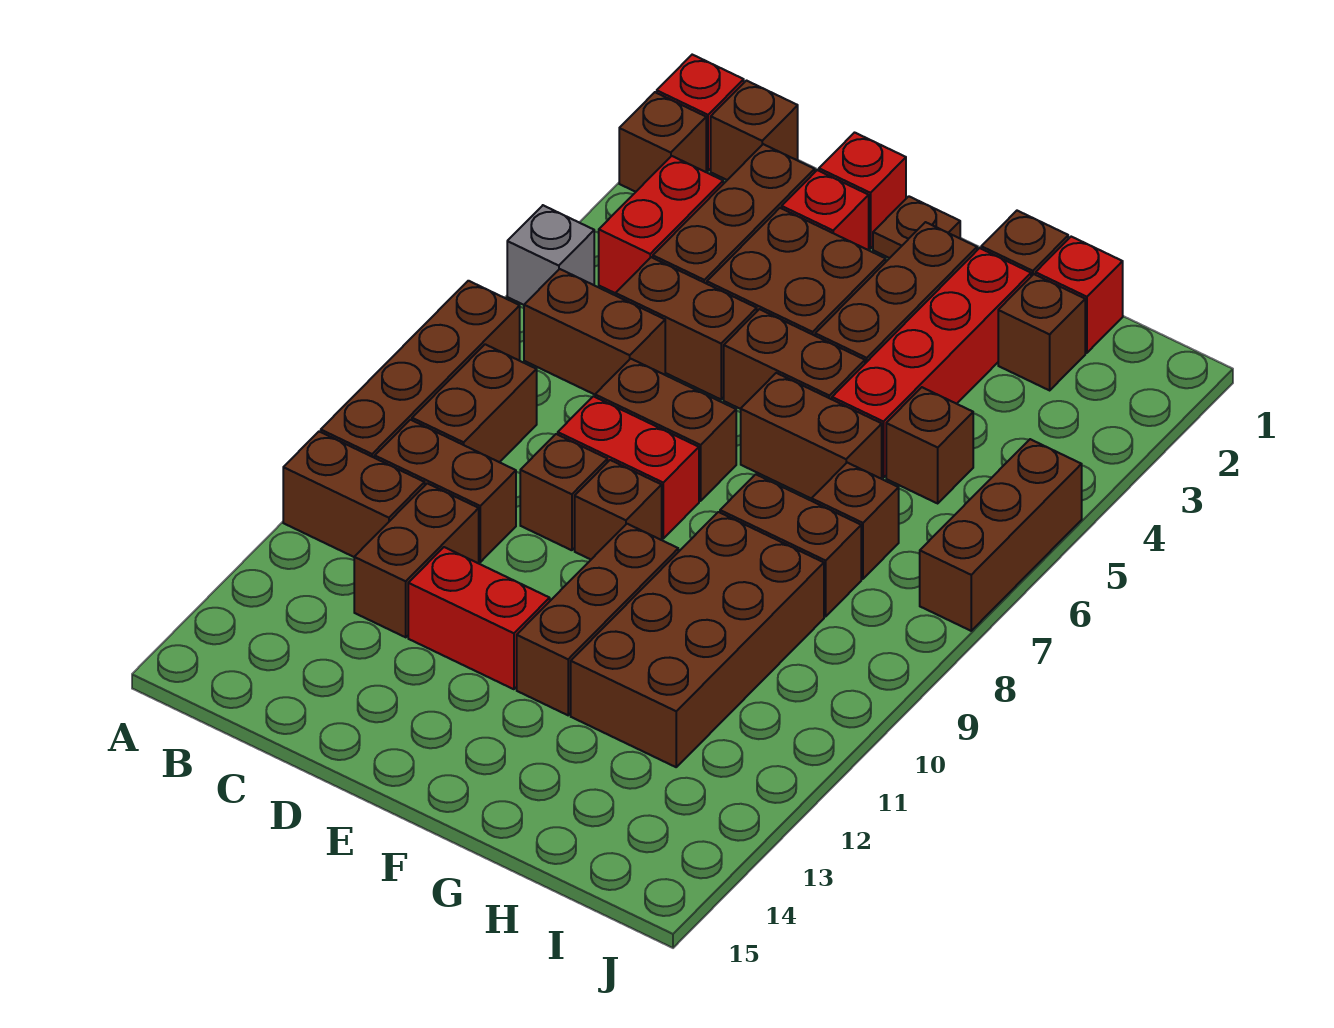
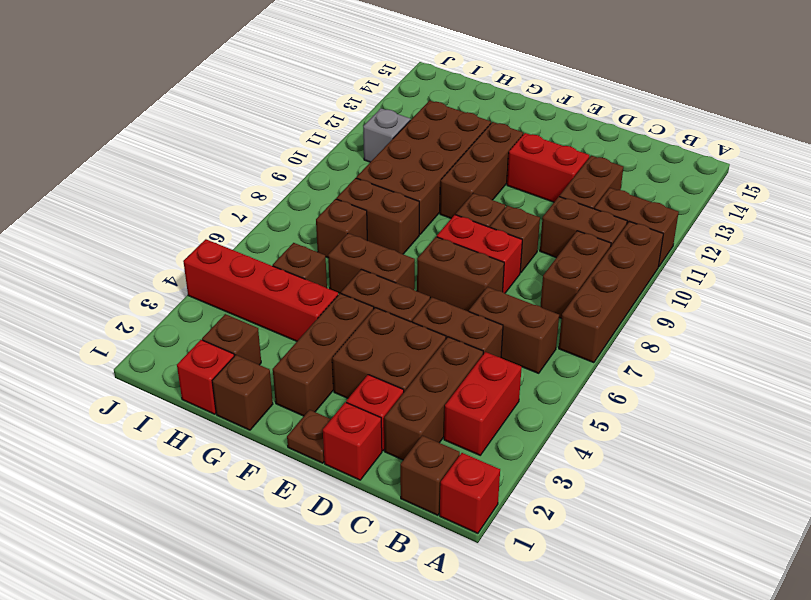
brown brick A2 level 1 -> none
grey brick A5 level 1 -> grey brick I11 level 1
red brick G2:G5 level 1 -> red brick G4:J4 level 1
brown brick J5:J7 level 1 -> none

